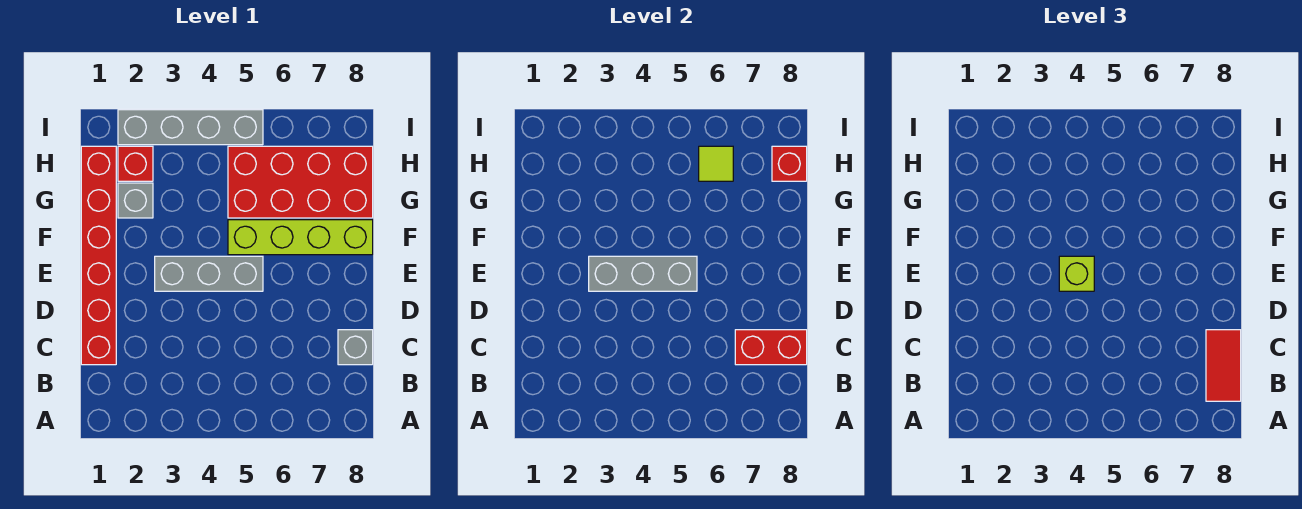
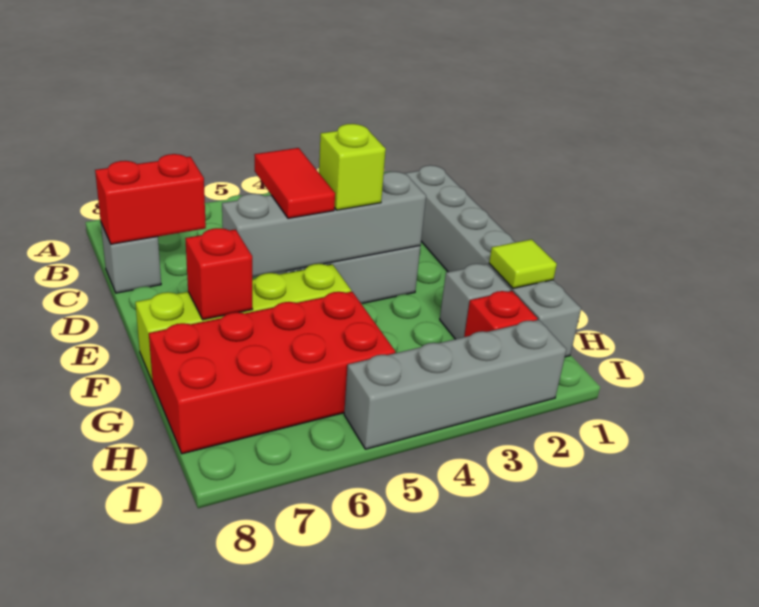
red tile B8:C8 level 3 -> red tile D5:E5 level 3
red brick C1:H1 level 1 -> grey brick C1:H1 level 1
grey brick E3:E5 level 2 -> grey brick E3:E6 level 2
lime tile H6 level 2 -> lime tile G1 level 2
red brick H8 level 2 -> red brick F7 level 2

